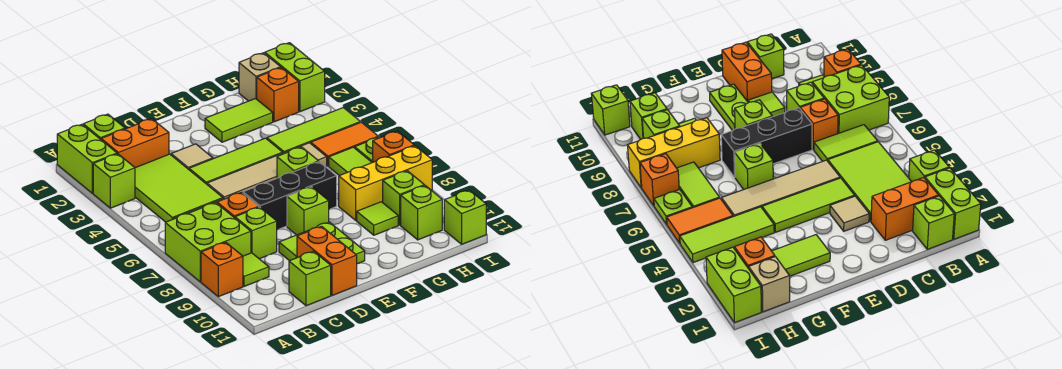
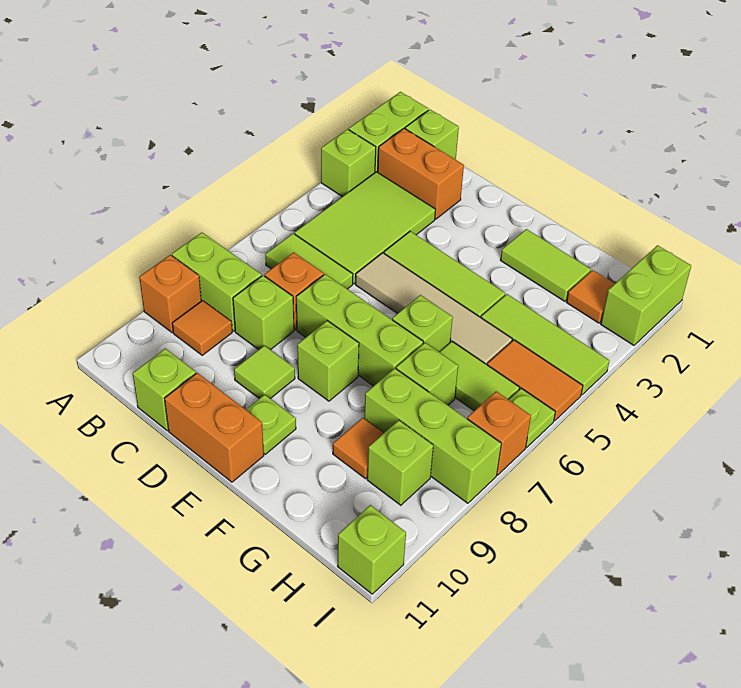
lime brick A7:B8 level 1 -> lime brick A8:B8 level 1
lime tile B9 level 1 -> orange tile B9 level 1
tan tile D3 level 1 -> none
black brick D7:F7 level 1 -> lime brick D7:F7 level 1
orange brick D10:D11 level 1 -> orange brick D11:E11 level 1
lime plate E9:E10 level 1 -> lime plate E10 level 1
yellow brick G8:I8 level 1 -> lime brick G8:I8 level 1
lime tile G9 level 1 -> orange tile G9 level 1
tan brick H1 level 1 -> none
orange brick H2 level 1 -> orange tile H2 level 1
lime tile H6:H7 level 1 -> lime tile G6:H6 level 1
lime brick H10 level 1 -> lime brick G7 level 1

